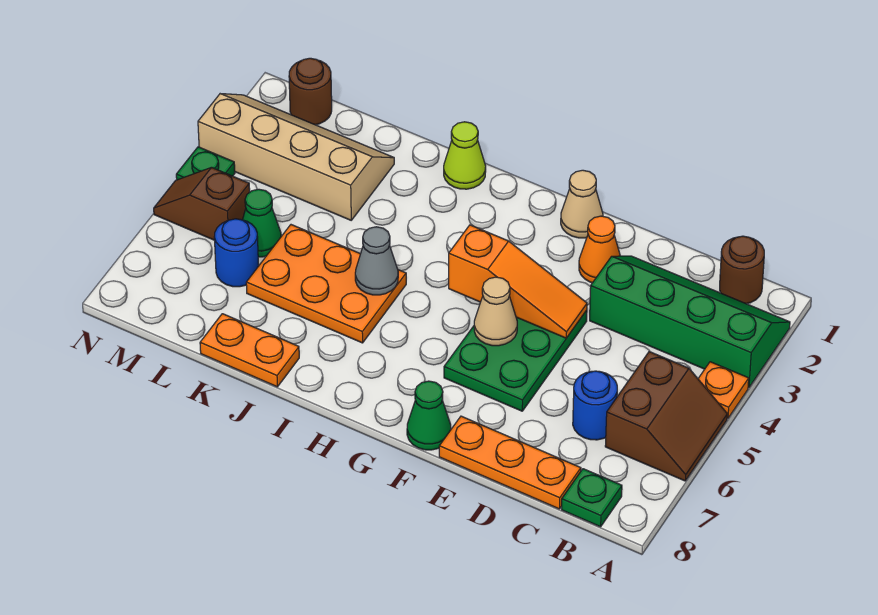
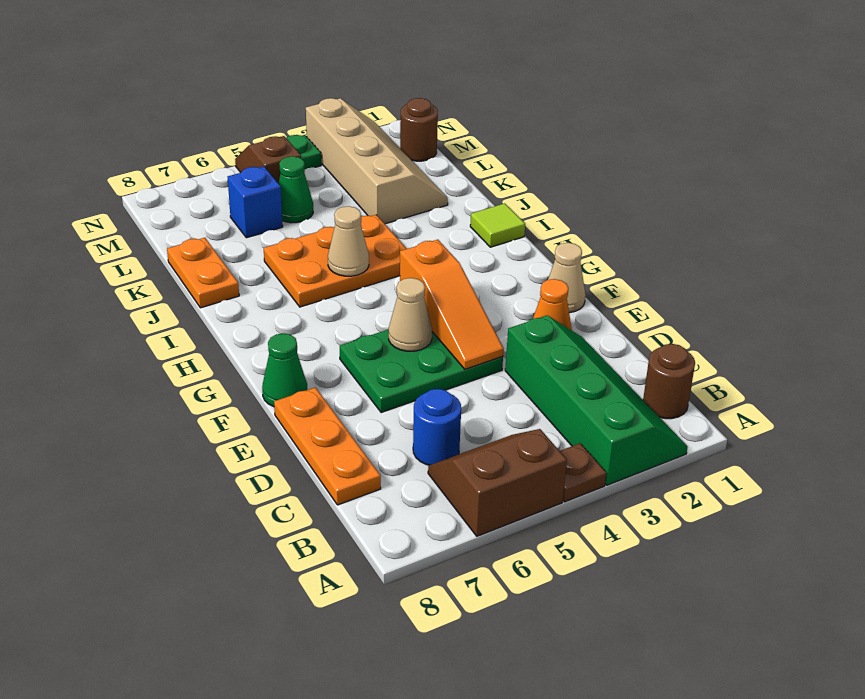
orange plate A4 level 1 -> brown plate A4 level 1
brown slope A5:B6 level 1 top B -> brown slope A5:B6 level 1 top A
green plate B8 level 1 -> none
lime cone I1 level 1 -> lime tile I1 level 1
orange plate I5:K6 level 1 -> orange plate I4:J6 level 1
grey cone I5 level 2 -> tan cone I5 level 2
blue round brick L6 level 1 -> blue brick L6 level 1

